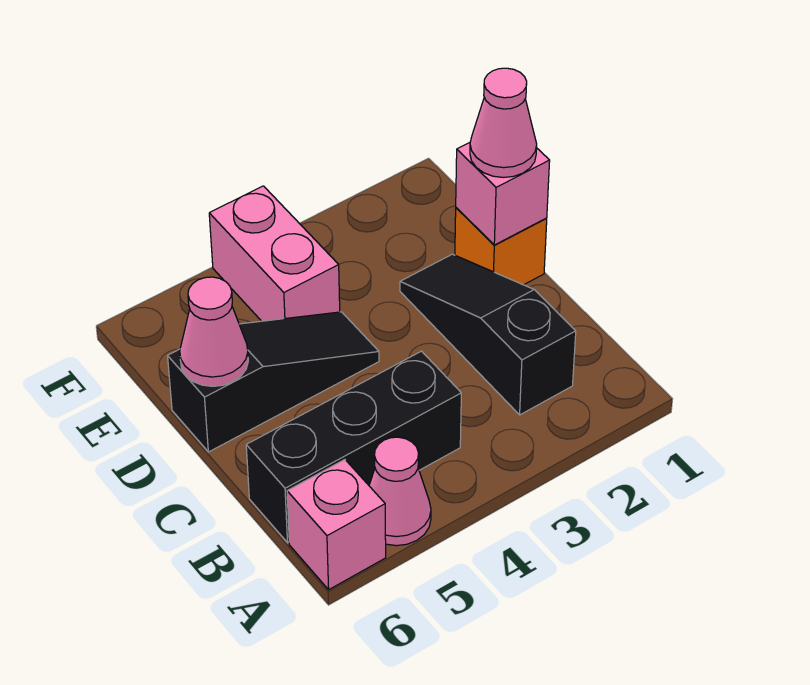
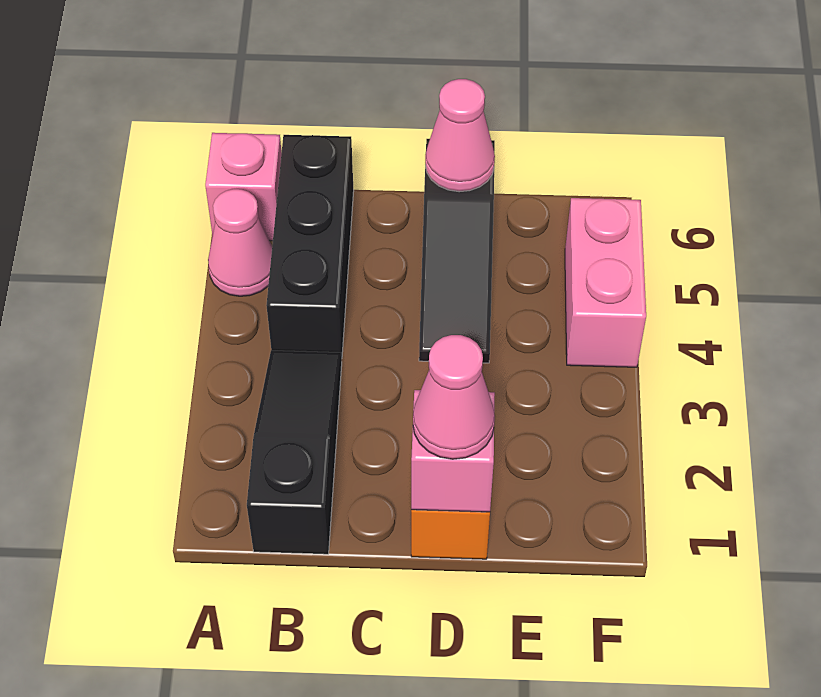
black slope B2:D2 level 1 top B -> black slope B1:B3 level 1 top 1
pink brick E4:F4 level 1 -> pink brick F4:F5 level 1

